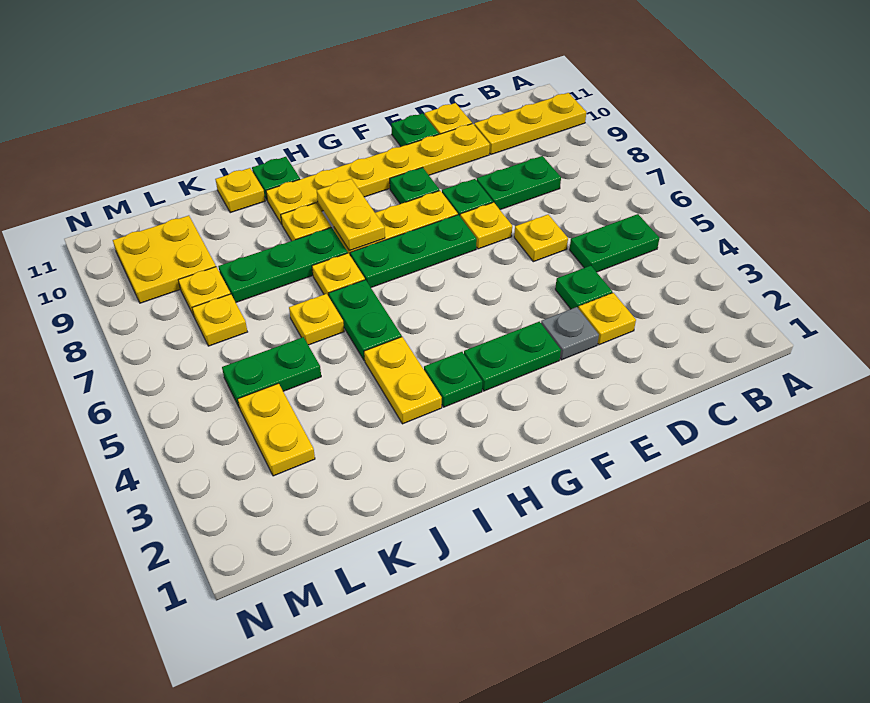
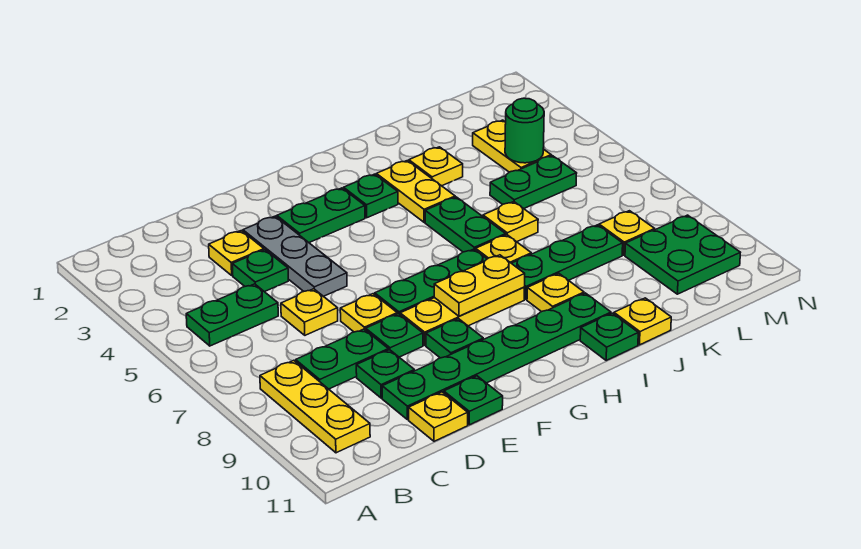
yellow plate A10:C10 level 1 -> yellow plate B8:B10 level 1
none -> green plate D9 level 1
yellow plate D10:I10 level 1 -> green plate D10:I10 level 1
grey plate E3 level 1 -> grey plate E3:E5 level 1
yellow plate H8:H9 level 2 -> yellow plate G8:H8 level 2
none -> green round brick L4 level 2
yellow plate L7 level 1 -> yellow plate J3 level 1
yellow plate L9:M10 level 1 -> green plate L9:M10 level 1

